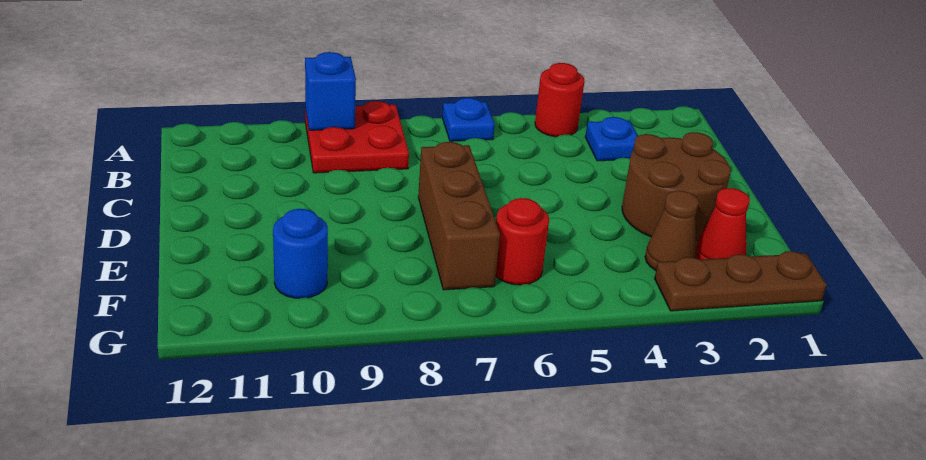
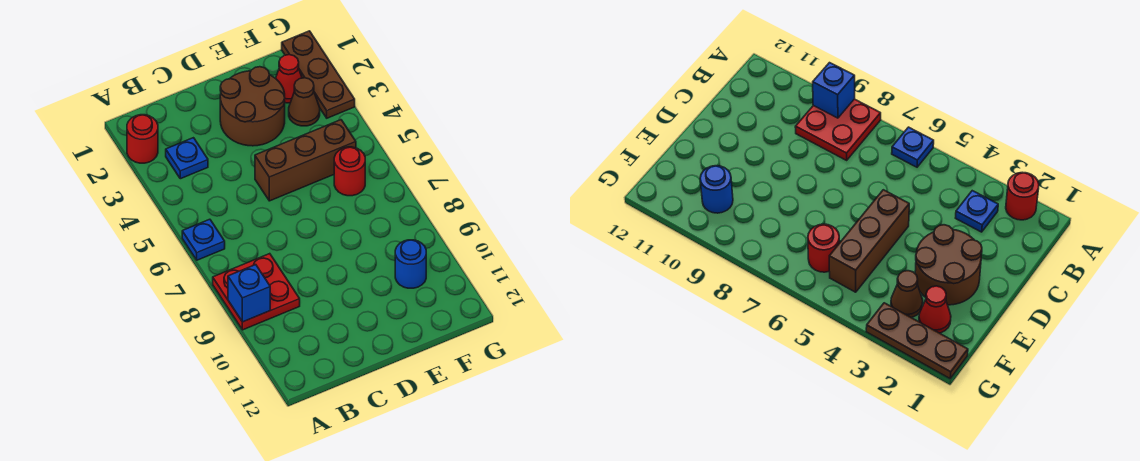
red round brick A4 level 1 -> red round brick A2 level 1
brown brick D7:F7 level 1 -> brown brick D5:F5 level 1

